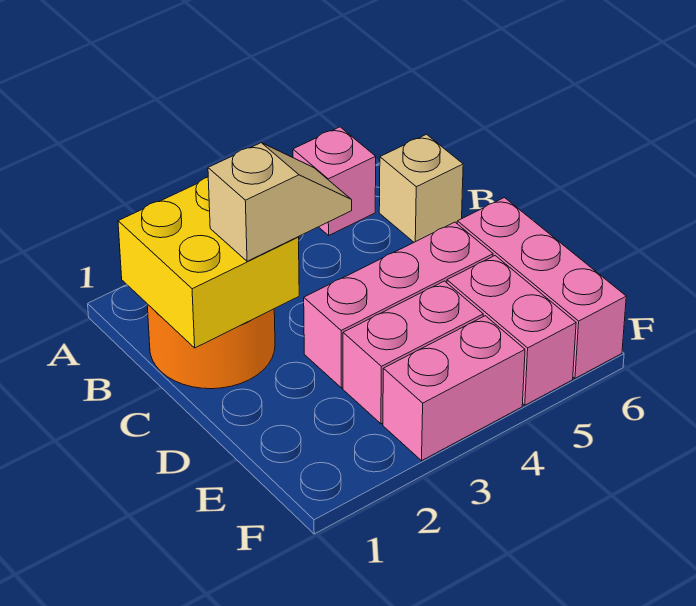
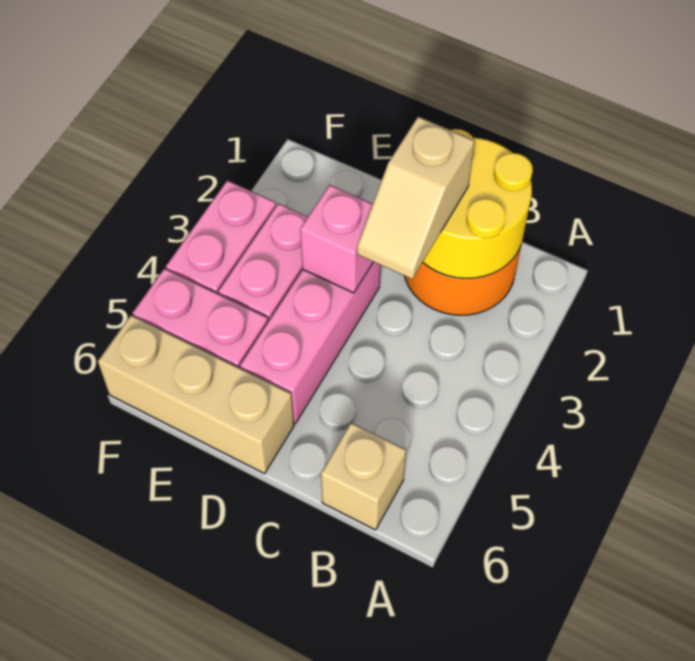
pink brick A5 level 1 -> pink brick D3 level 2
yellow brick B1:C2 level 2 -> yellow round brick B1:C2 level 2
pink brick D6:F6 level 1 -> tan brick D6:F6 level 1

